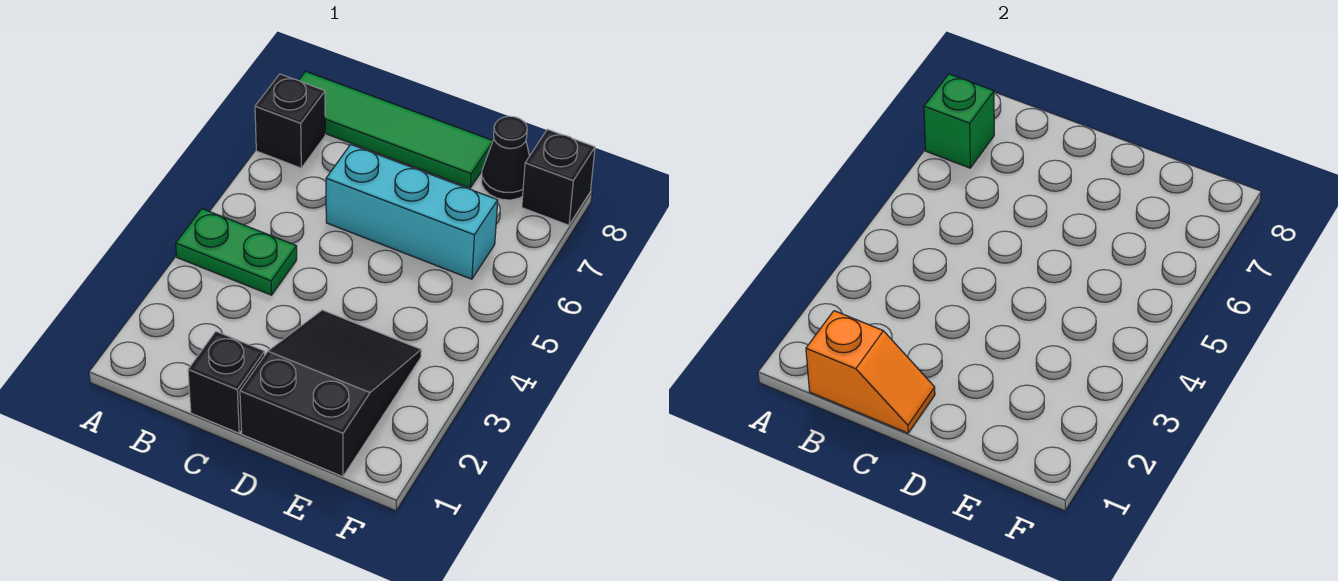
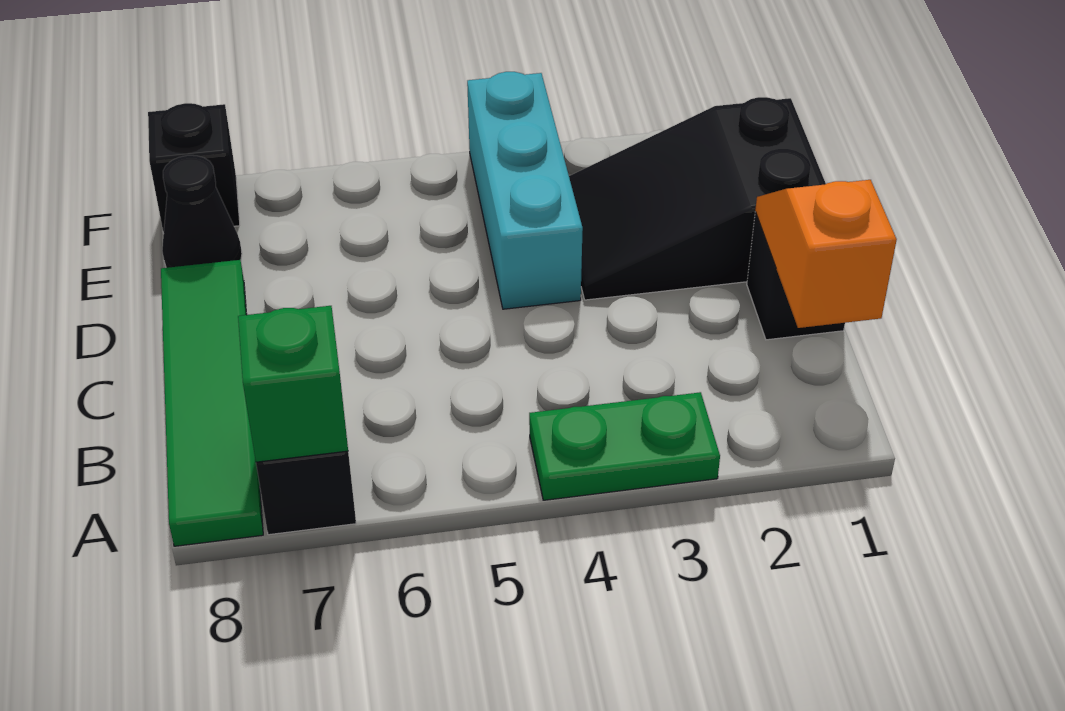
green plate A4:B4 level 1 -> green plate A3:A4 level 1
cyan brick C6:E6 level 1 -> cyan brick D4:F4 level 1

